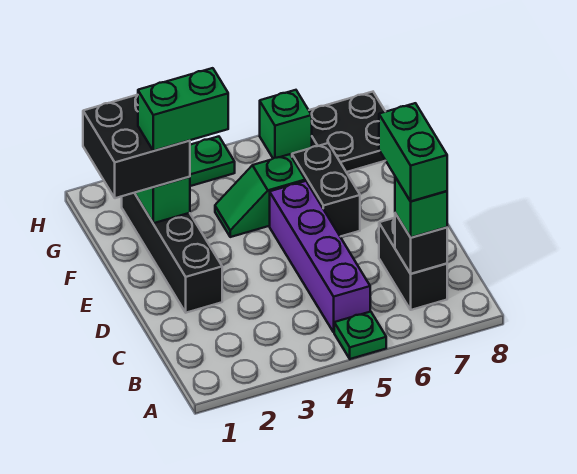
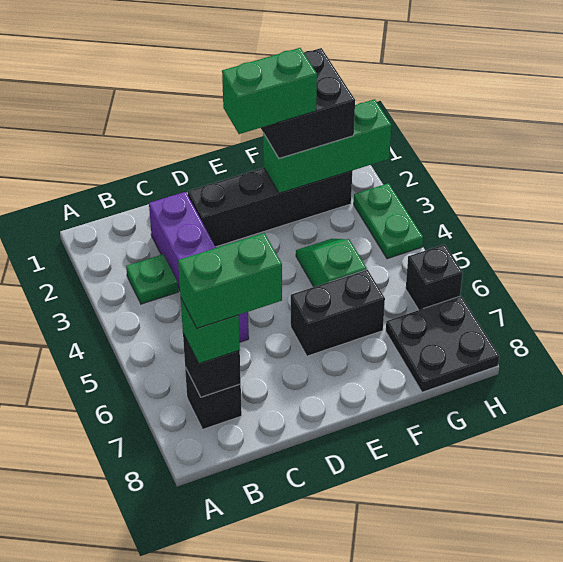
green plate A5 level 1 -> green plate B3 level 1
purple brick B5:E5 level 1 -> purple brick C2:C5 level 1
black brick B7:C7 level 1 -> black brick B7 level 1
green brick F2:F3 level 4 -> green brick E2:F2 level 4
green brick H6 level 1 -> black brick H6 level 1

